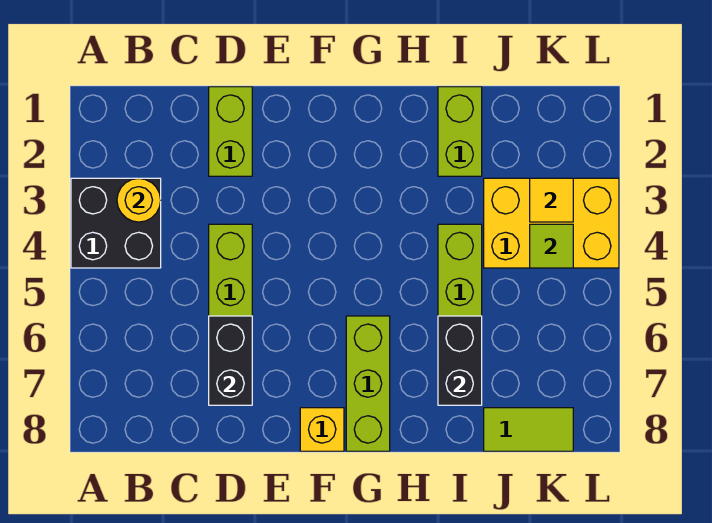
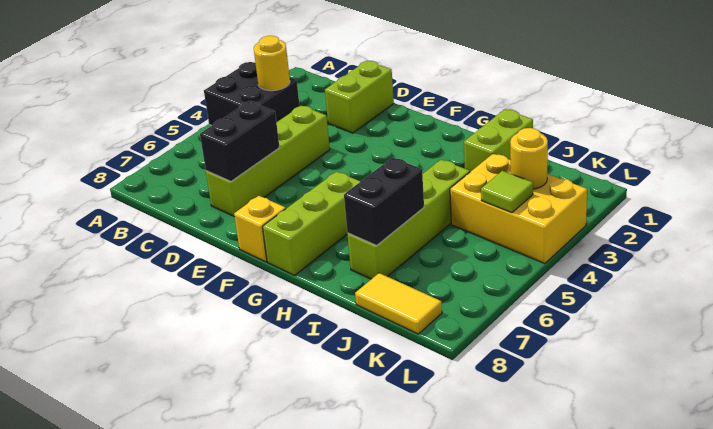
lime tile J8:K8 level 1 -> yellow tile J8:K8 level 1
yellow tile K3 level 2 -> yellow round brick K3 level 2

